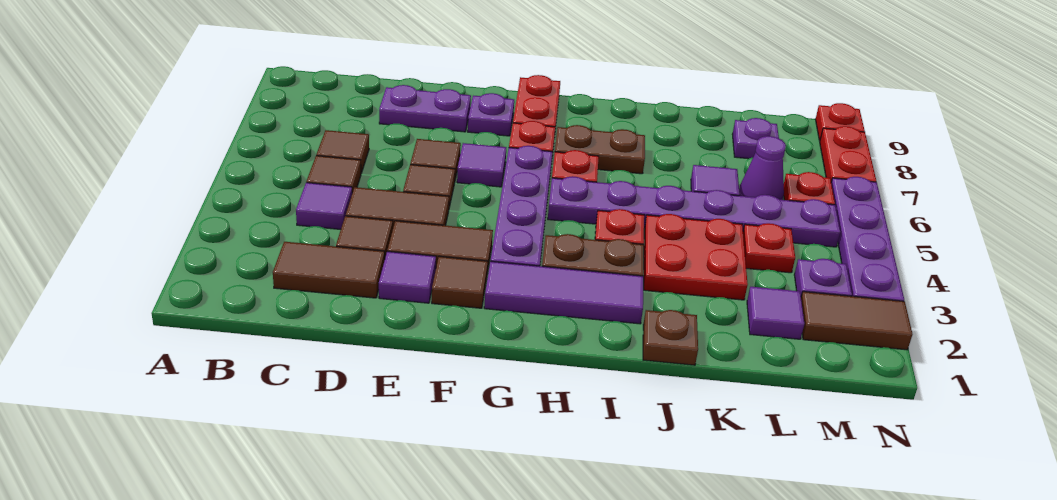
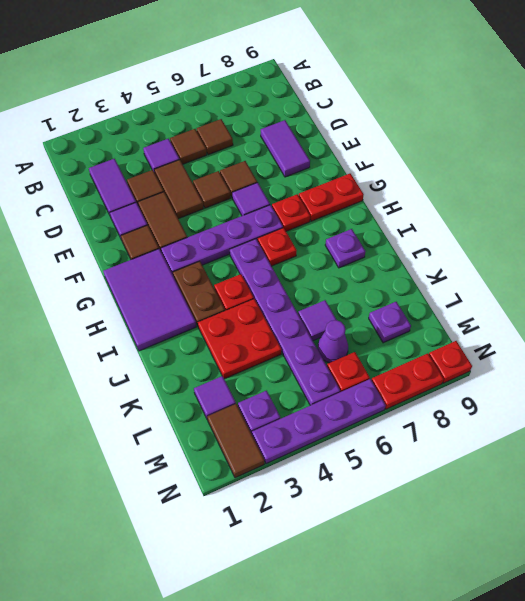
brown tile C2:D2 level 1 -> purple tile C2:D2 level 1
purple plate D8:E8 level 1 -> purple tile D8:E8 level 1
purple plate F8 level 1 -> purple plate I8 level 1
purple tile G2:I2 level 1 -> purple tile G1:I2 level 1
brown plate H7:I7 level 1 -> none
brown plate J1 level 1 -> none
red plate L4 level 1 -> none

